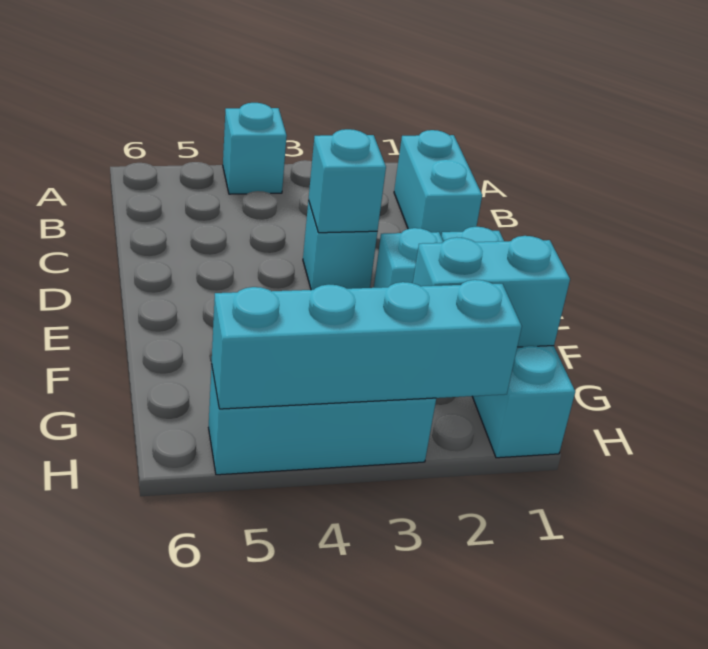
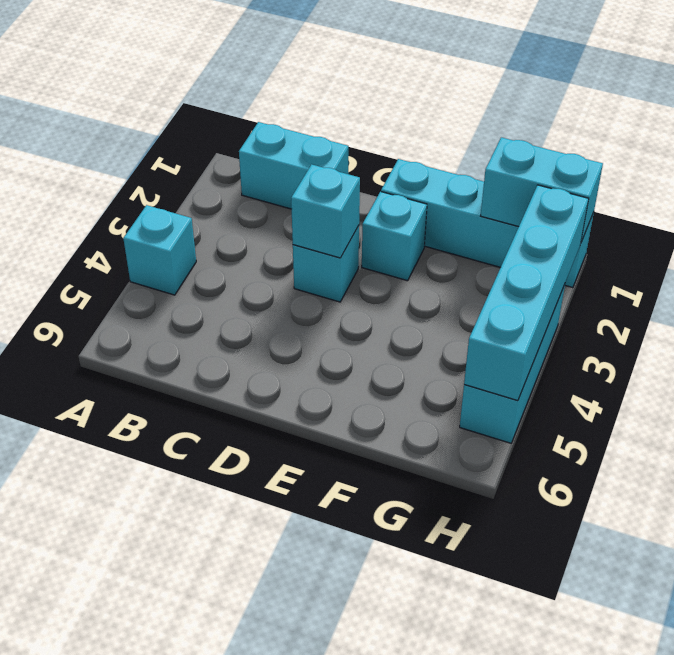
cyan brick G1:G2 level 2 -> cyan brick G1:H1 level 2

